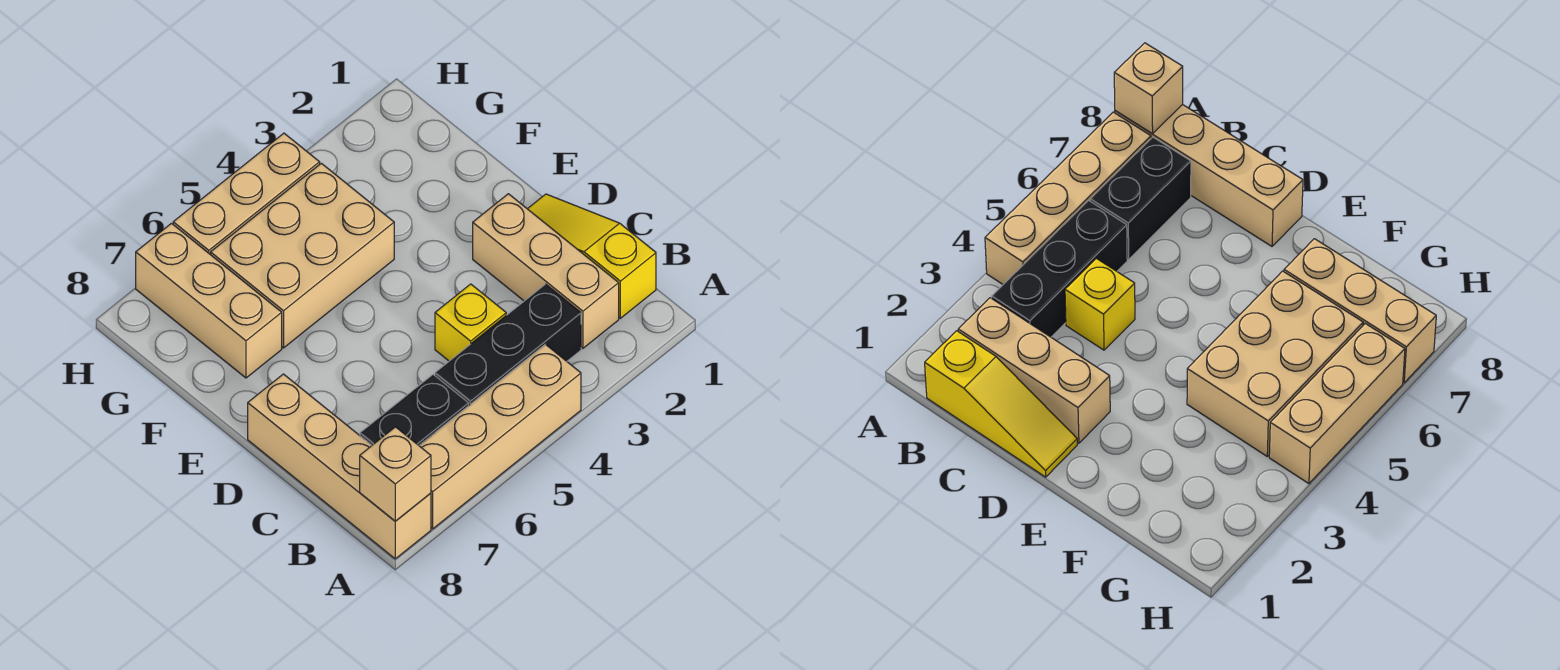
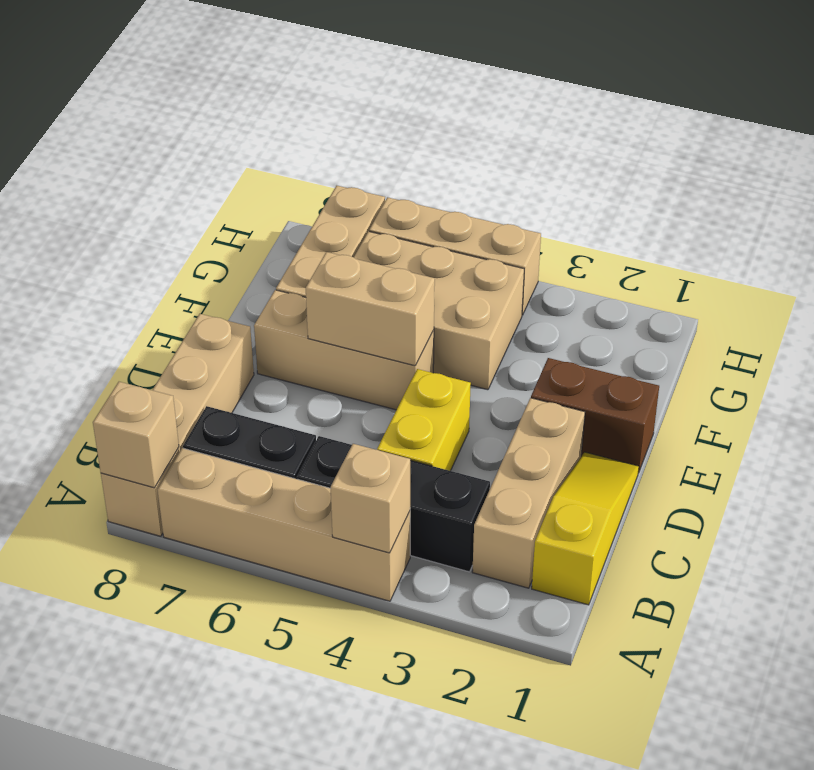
none -> tan brick A4 level 2
yellow brick C4 level 1 -> yellow brick C4:D4 level 1
none -> brown brick E1:E2 level 1
none -> tan brick E5:E7 level 1
none -> tan brick E5:E6 level 2

